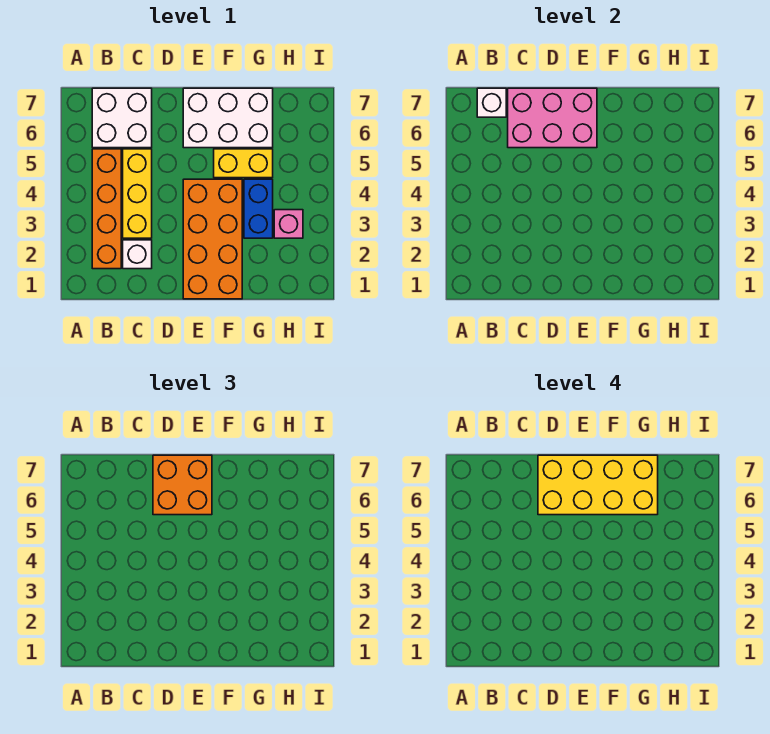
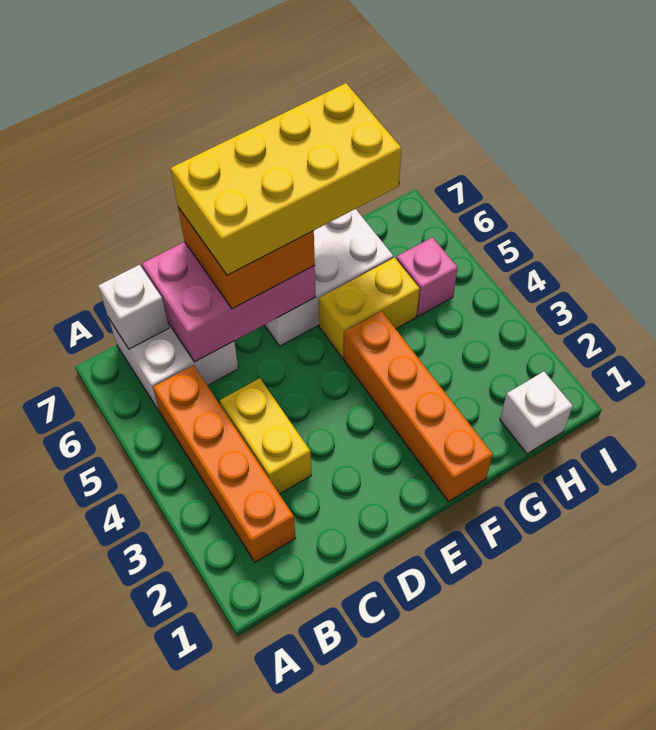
white brick C2 level 1 -> white brick H1 level 1
yellow brick C3:C5 level 1 -> yellow brick C3:C4 level 1
orange brick E1:F4 level 1 -> orange brick F1:F4 level 1
blue brick G3:G4 level 1 -> none
pink brick H3 level 1 -> pink brick H5 level 1

